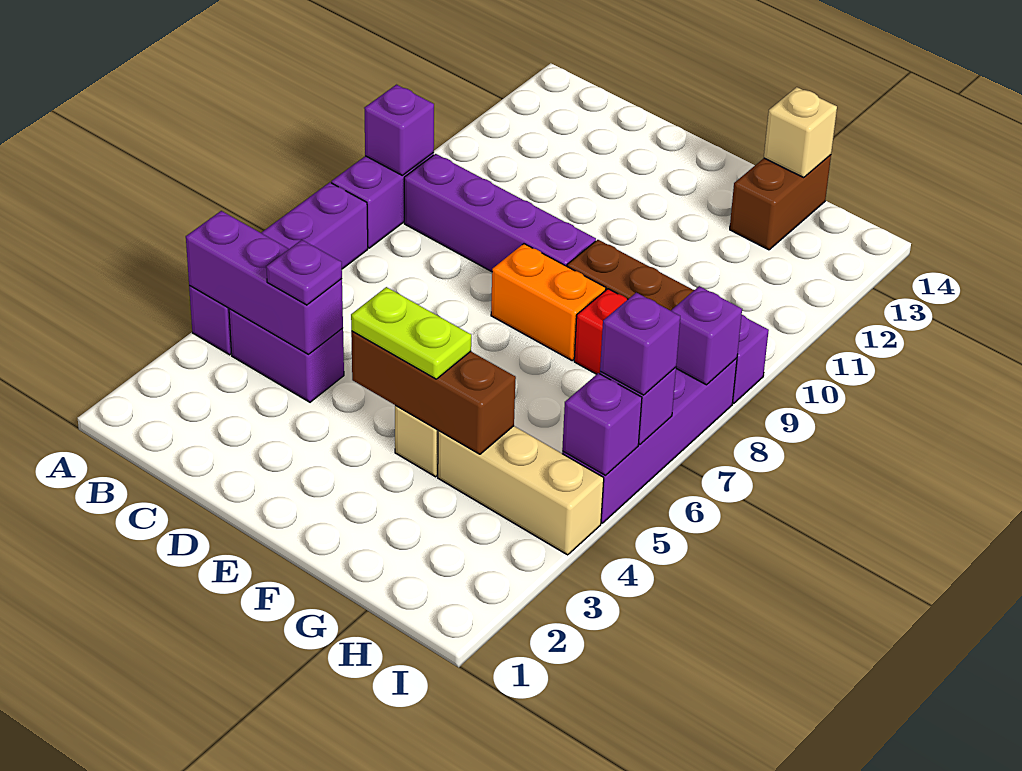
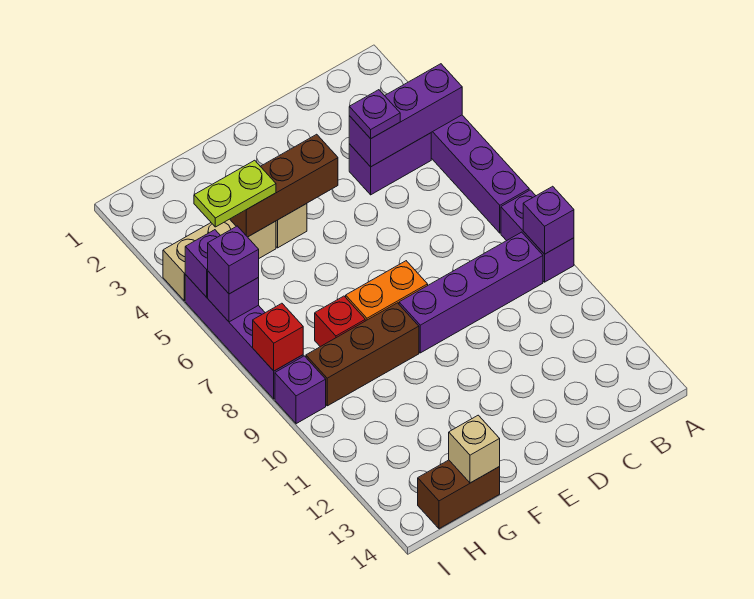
lime plate E4:F4 level 3 -> lime plate G4:H4 level 3
brown brick G13:G14 level 1 -> brown brick G14:H14 level 1
purple brick I8 level 2 -> red brick I8 level 2

